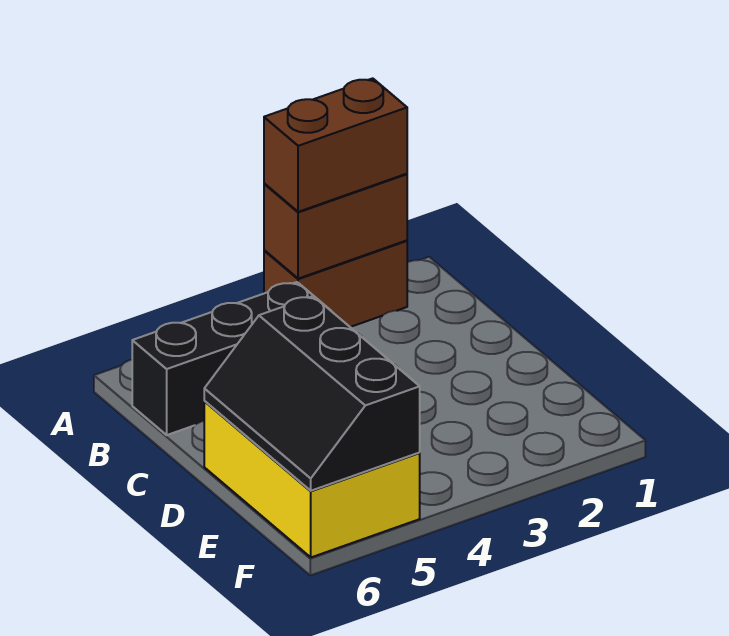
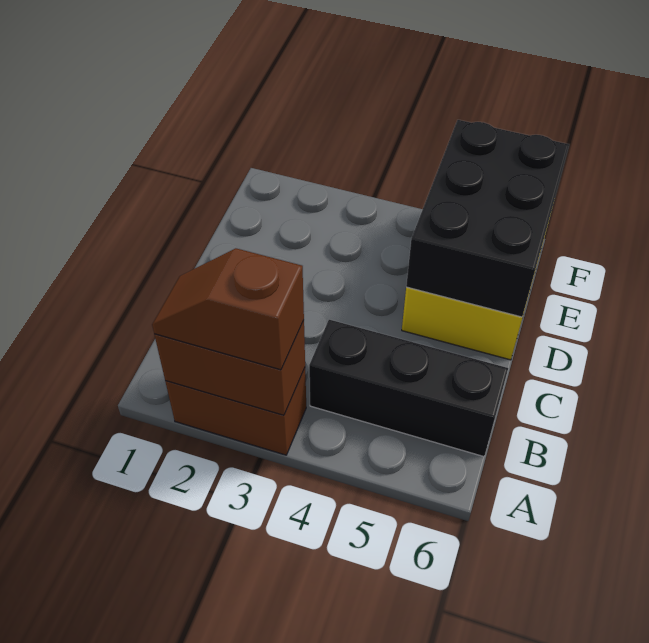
brown brick A2:A3 level 3 -> brown slope A2:A3 level 3 top 3
black slope D5:F6 level 2 top 5 -> black brick D5:F6 level 2

